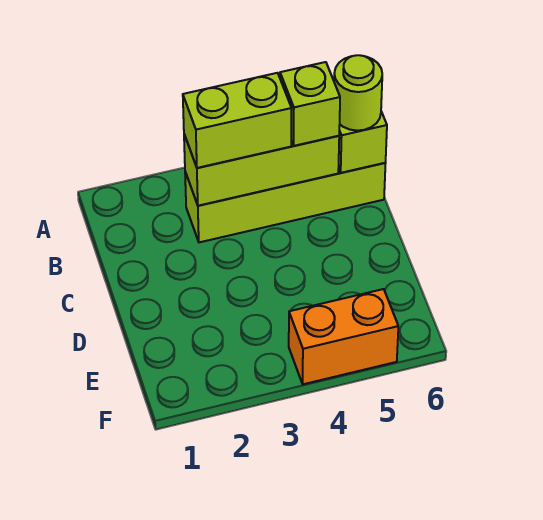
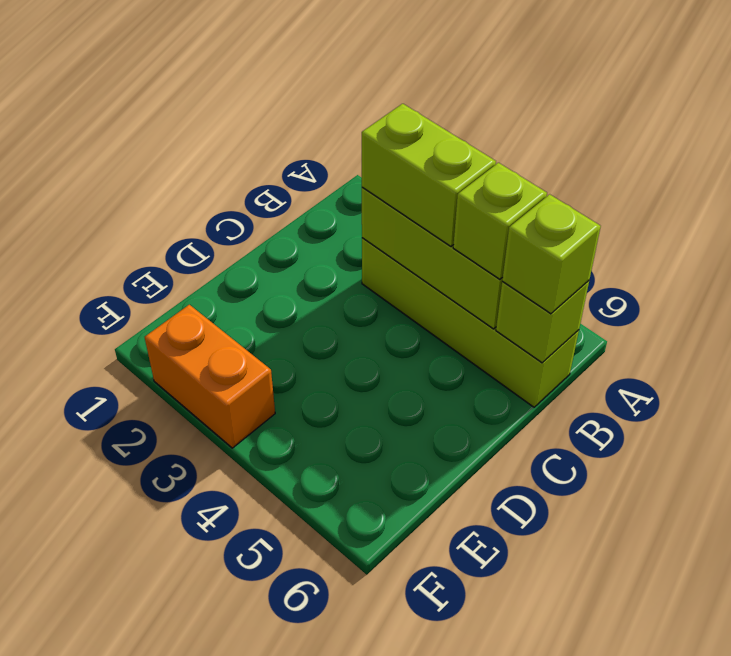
lime round brick B6 level 3 -> lime brick B6 level 3
orange brick F4:F5 level 1 -> orange brick F2:F3 level 1

